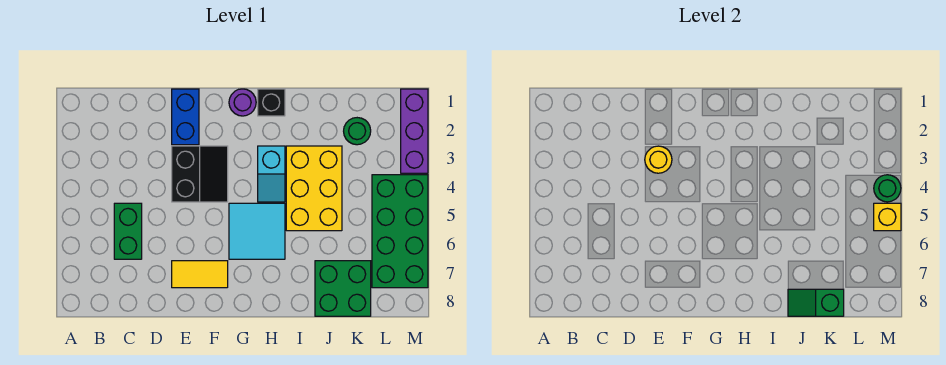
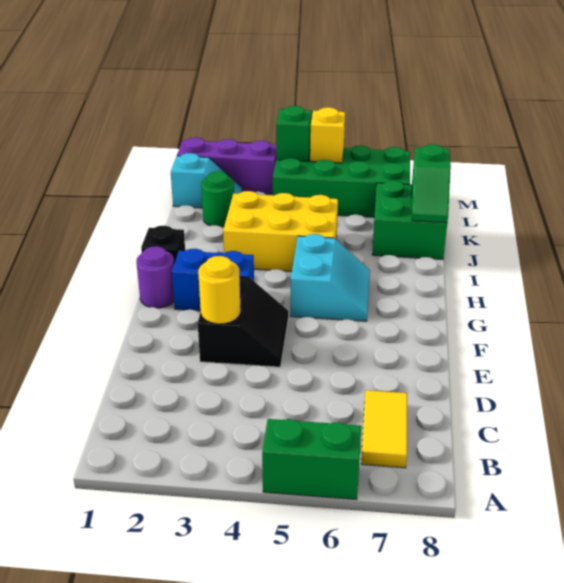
green brick C5:C6 level 1 -> green brick A5:A6 level 1
blue brick E1:E2 level 1 -> blue brick G2:G3 level 1
black slope E3:F4 level 1 top E -> black slope E3:F4 level 1 top 3
yellow tile E7:F7 level 1 -> yellow tile B7:C7 level 1
cyan tile G5:H6 level 1 -> cyan slope G5:H6 level 1 top 5
cyan slope H3:H4 level 1 top 3 -> cyan slope L1:L2 level 1 top 1
green round brick M4 level 2 -> green brick M4 level 2

